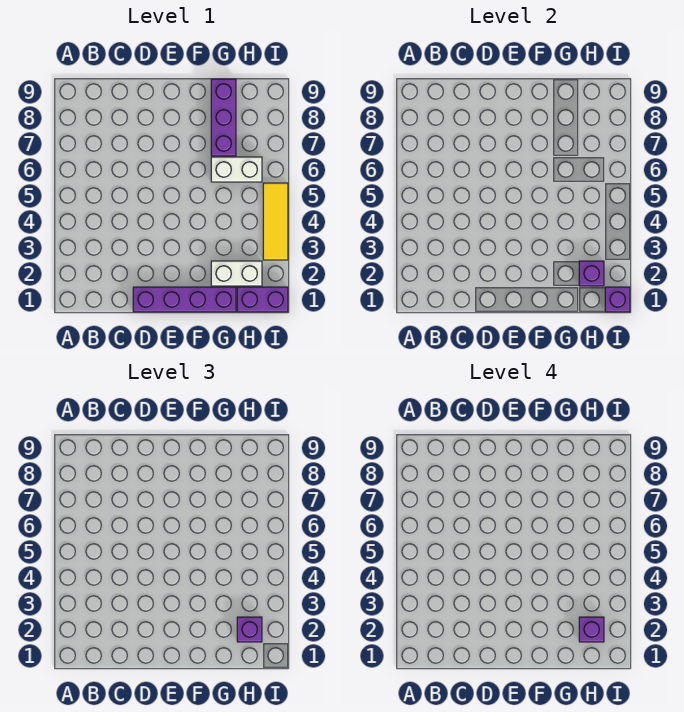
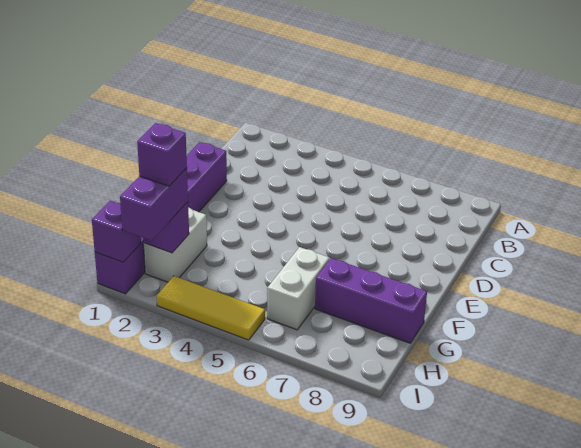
purple brick H2 level 3 -> purple brick H2:I2 level 3

